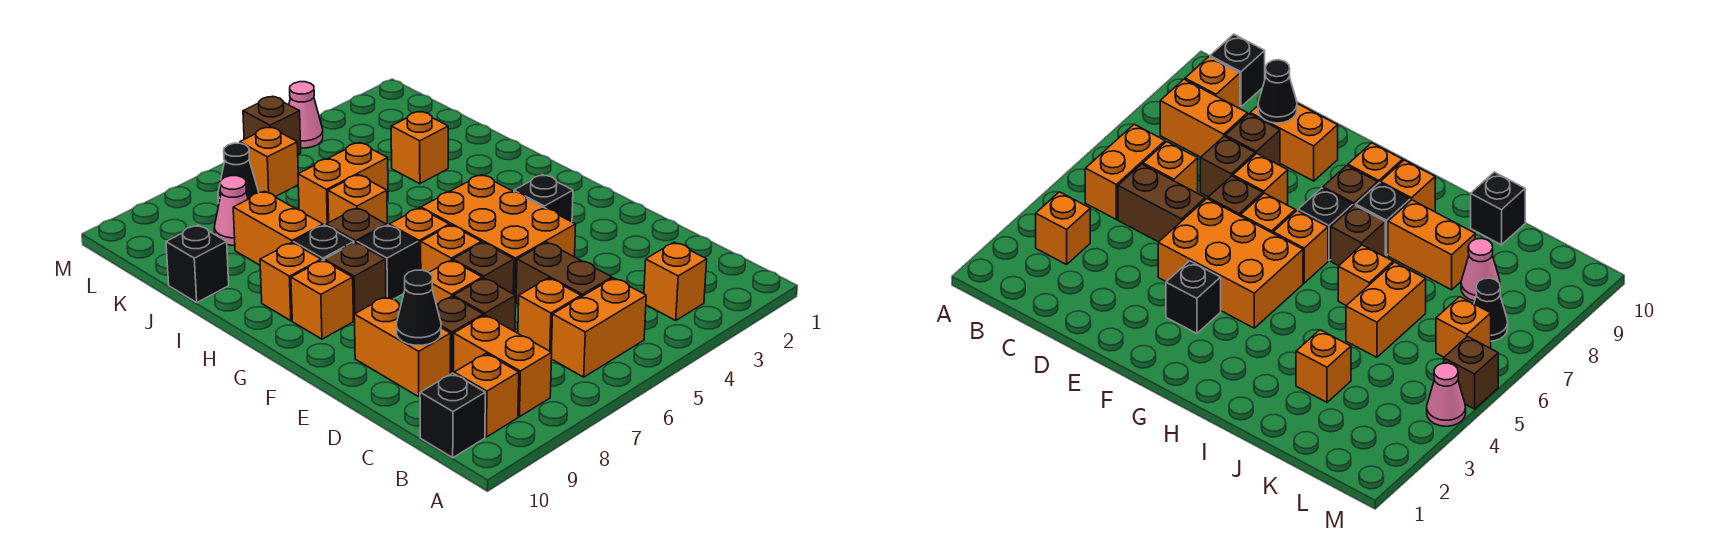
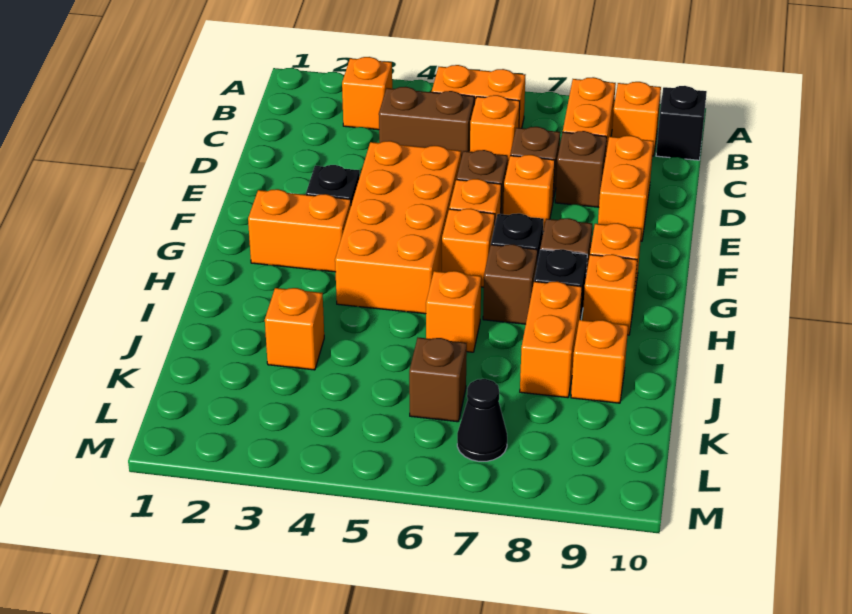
brown brick C5:D5 level 1 -> brown brick C4:C5 level 1
black cone D9 level 2 -> none
orange brick E4:G5 level 1 -> orange brick E4:H5 level 1
orange brick J5:J6 level 1 -> orange brick G2:G3 level 1
black brick J10 level 1 -> none
pink cone K8 level 1 -> none
orange brick L6 level 1 -> orange brick J9 level 1
pink cone M4 level 1 -> none
brown brick M5 level 1 -> brown brick K6 level 1

